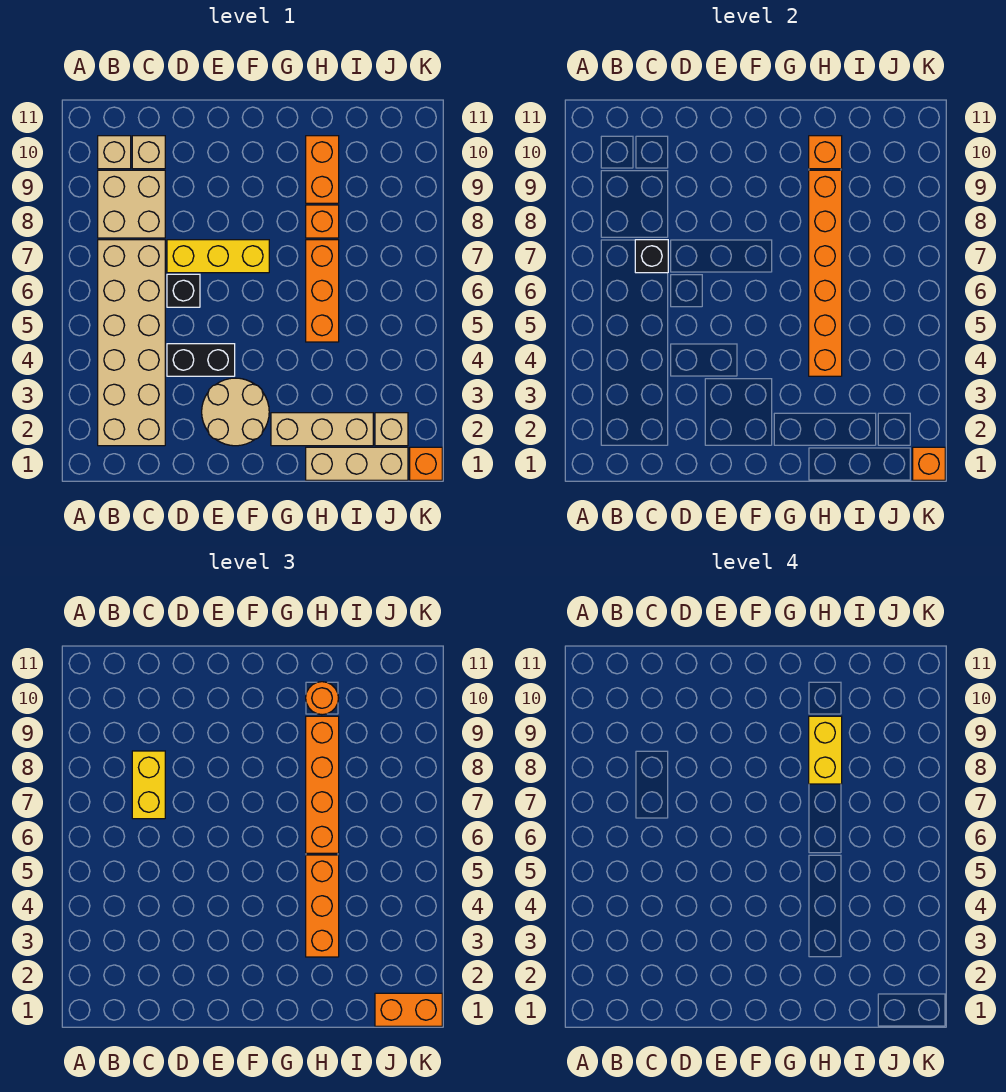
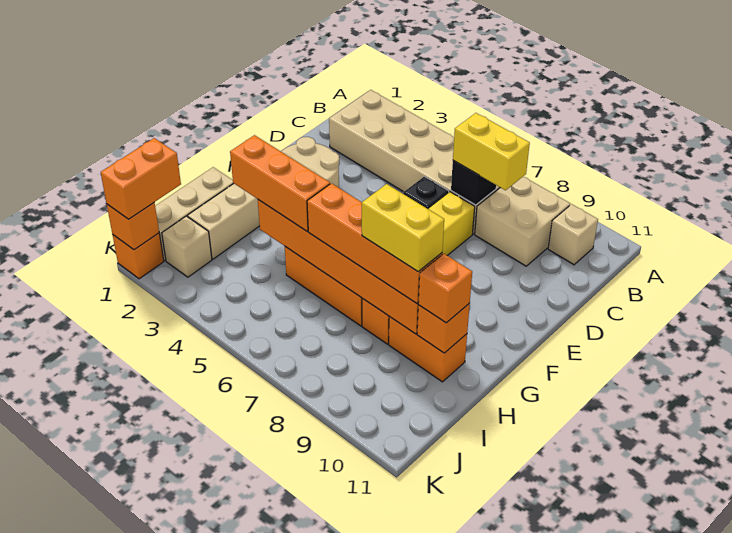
tan brick C10 level 1 -> none
black brick D4:E4 level 1 -> none
orange round brick H10 level 3 -> orange brick H10 level 3

